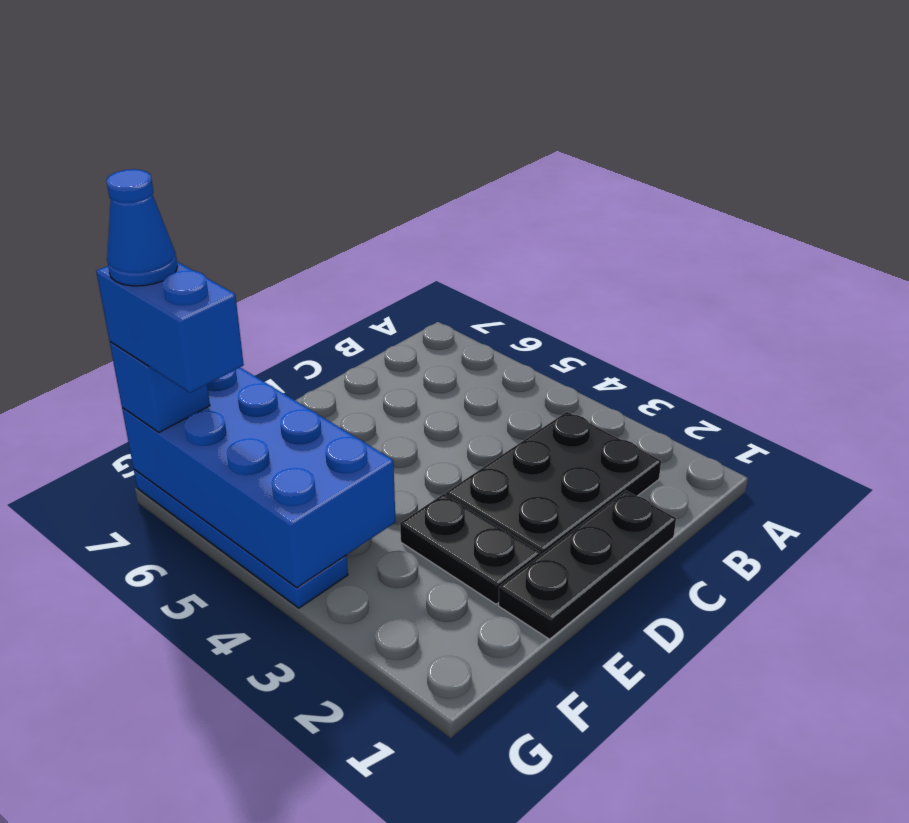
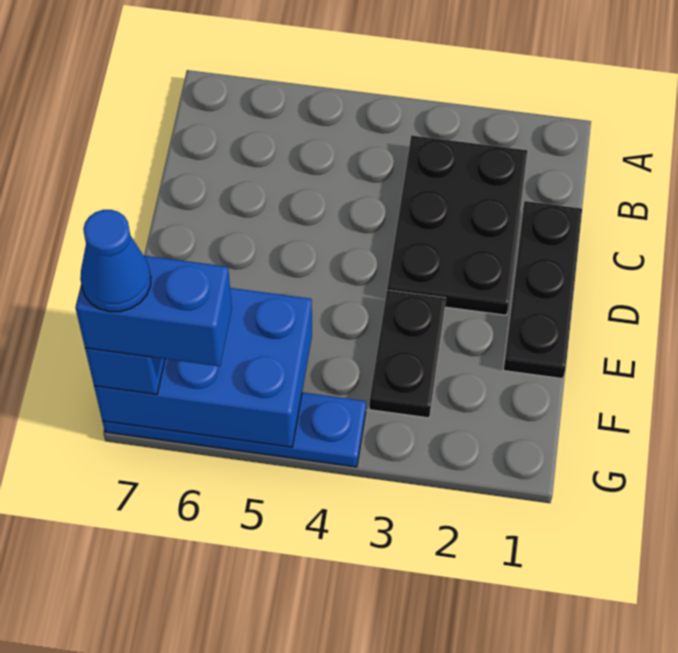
black plate E2:E3 level 1 -> black plate E3:F3 level 1
blue brick F4:G7 level 2 -> blue brick F5:G7 level 2

